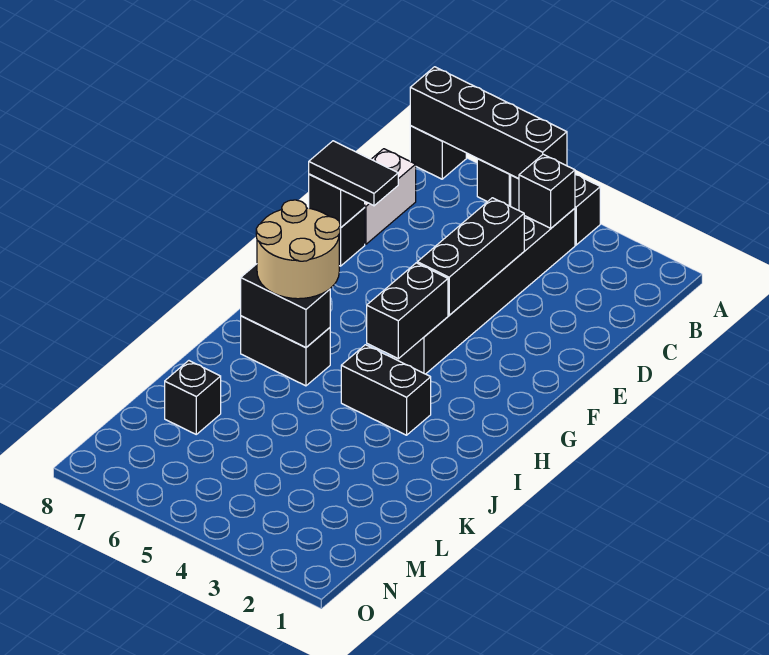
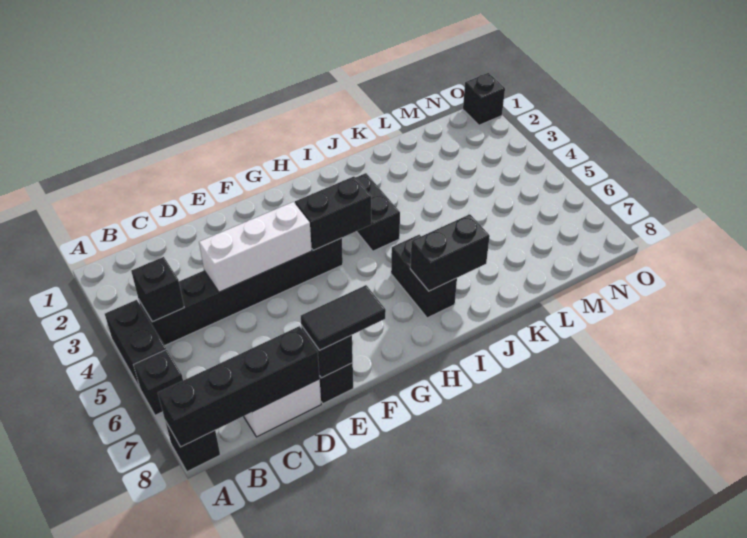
black brick A5:A8 level 2 -> black brick A8:D8 level 2
black brick D4:F4 level 2 -> white brick D4:F4 level 2
black tile E7:E8 level 3 -> black tile E8:F8 level 3
tan round brick H6:I7 level 3 -> none
black brick I6:I7 level 2 -> black brick I7:J7 level 2
black brick L7 level 1 -> black brick O1 level 1

